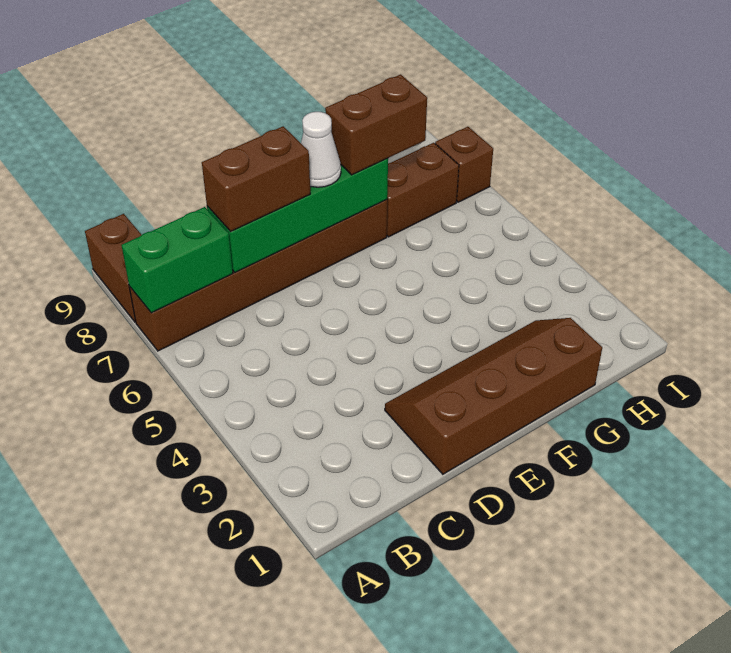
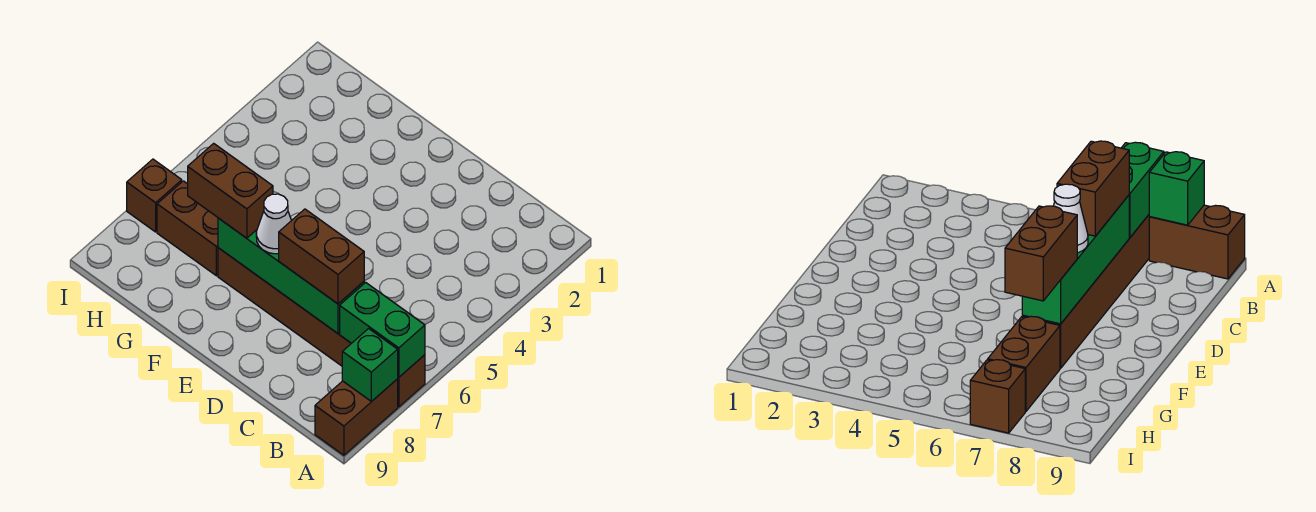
none -> green brick A8 level 2
brown slope D1:G2 level 1 top 1 -> none

